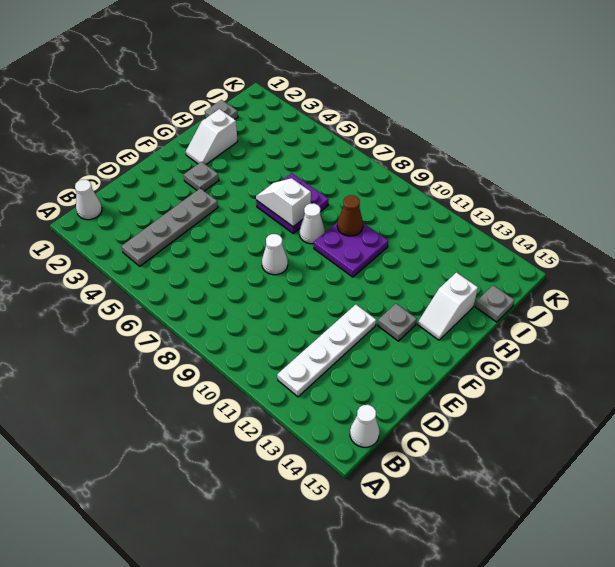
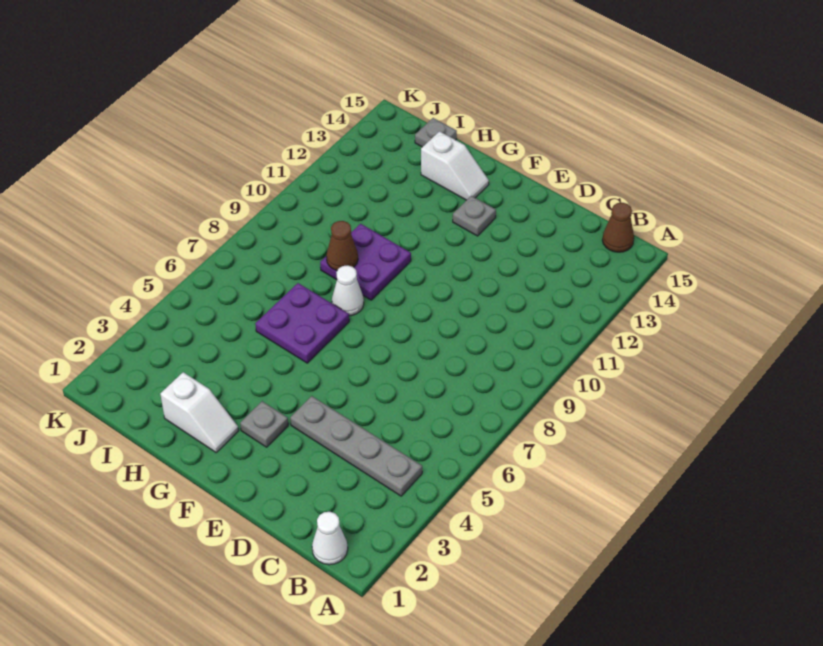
white plate B12:E12 level 1 -> none
white cone B15 level 1 -> brown cone B15 level 1
white cone E8 level 1 -> none
white slope G6:G7 level 2 top 7 -> none
grey plate I1 level 1 -> none

